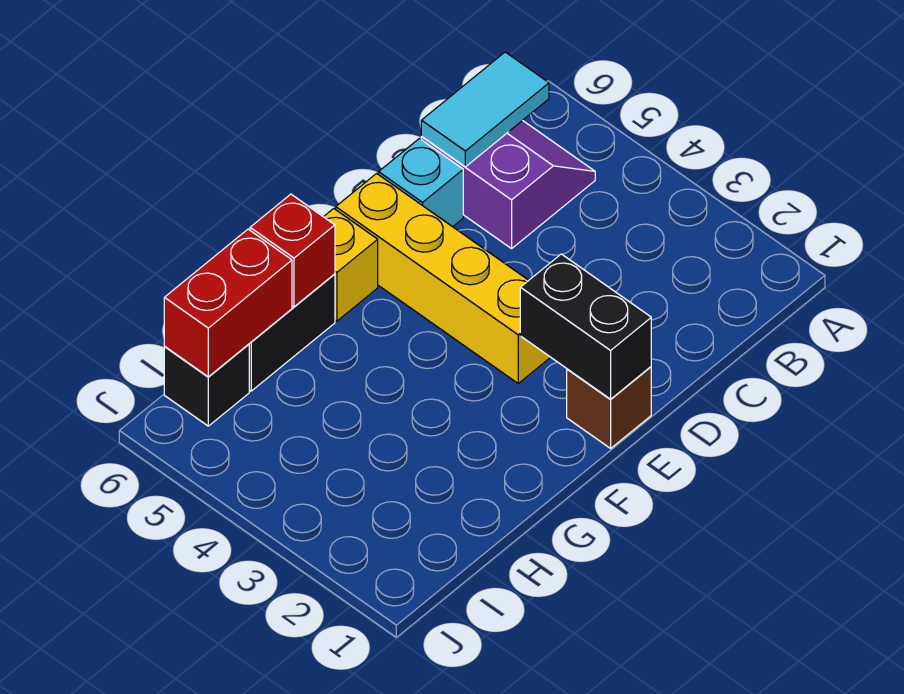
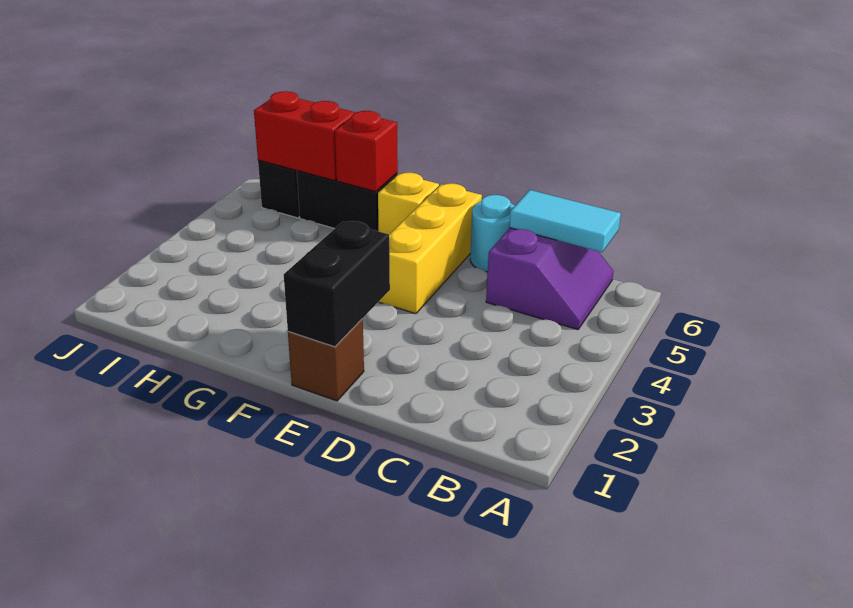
cyan brick D6 level 1 -> cyan round brick D6 level 1
yellow brick E3:E6 level 1 -> yellow brick E4:E6 level 1

